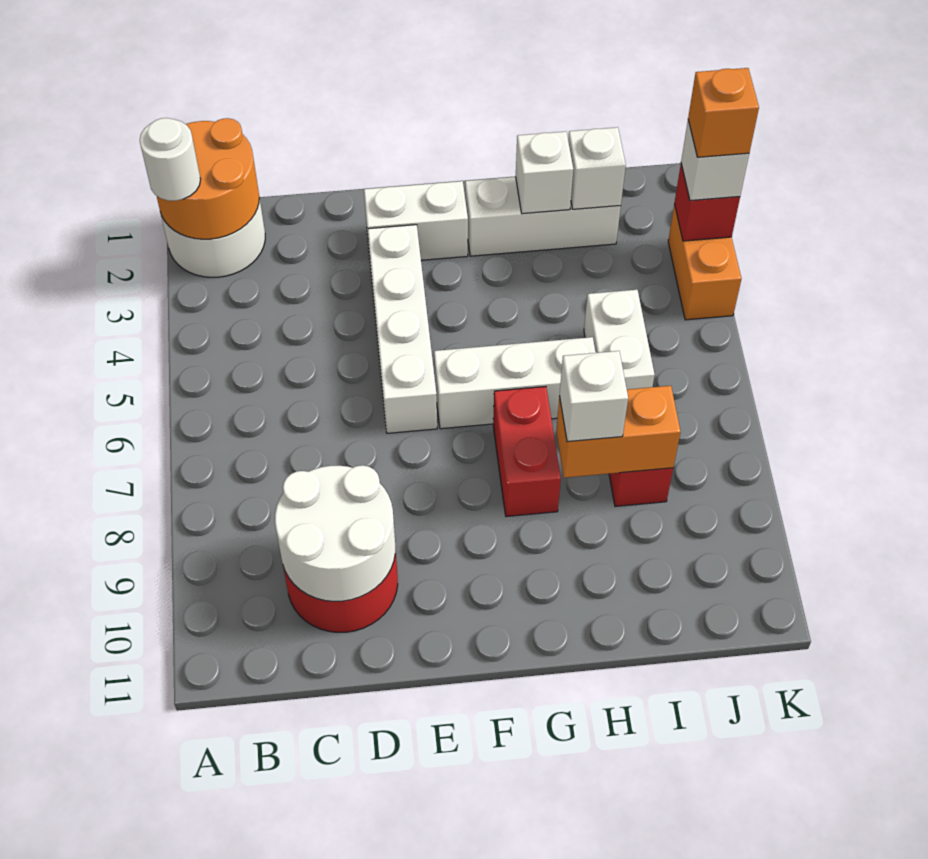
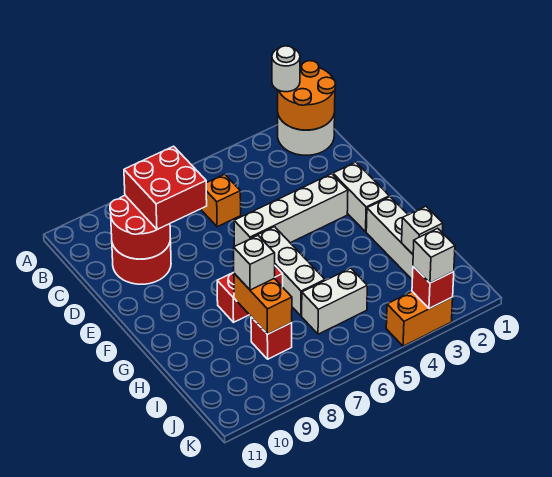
none -> red brick C8:D9 level 3
white round brick C9:D10 level 2 -> red round brick C9:D10 level 2
white brick H2 level 2 -> none
orange brick K3 level 4 -> orange brick C6 level 1

